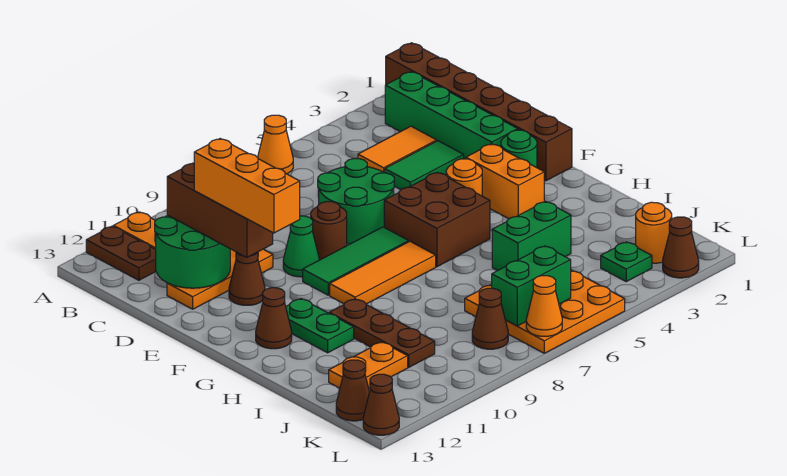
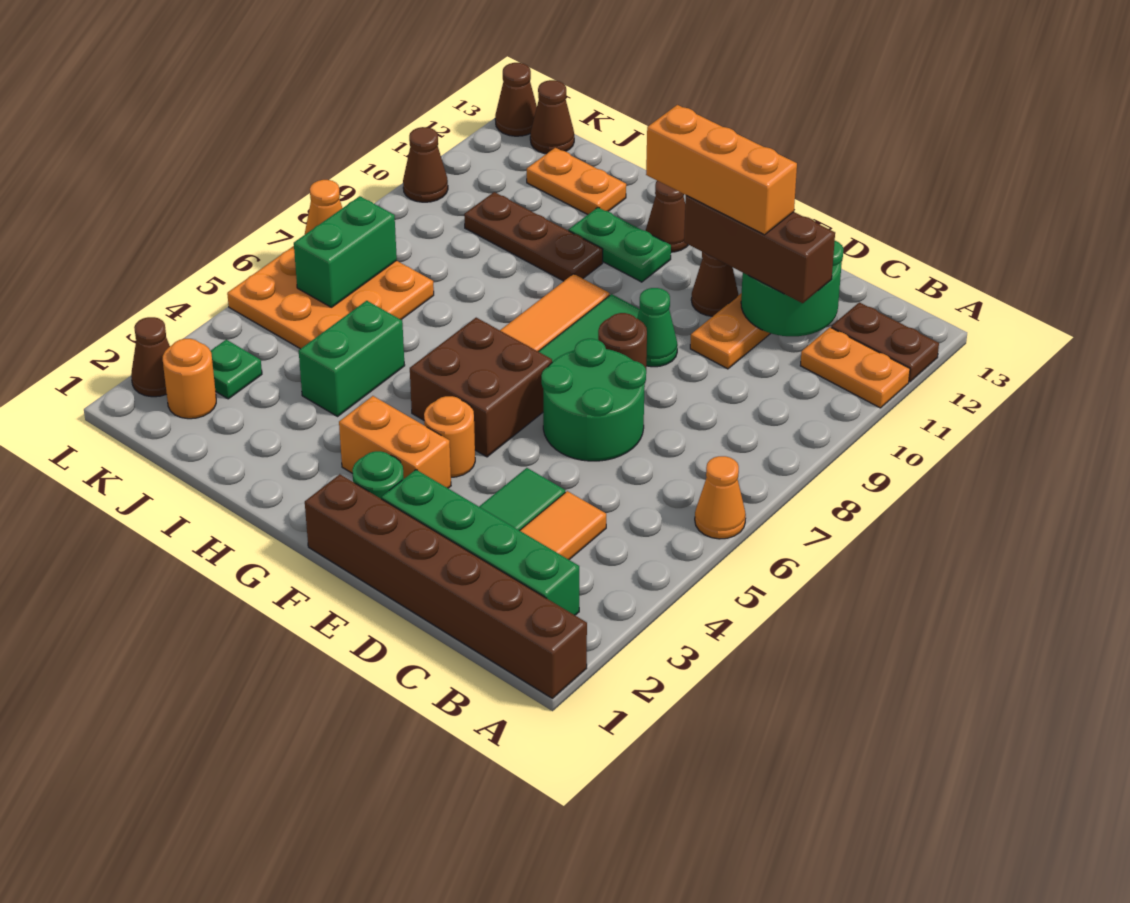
orange plate J11:J12 level 1 -> orange plate I12:J12 level 1
brown cone K8 level 1 -> brown cone L10 level 1

